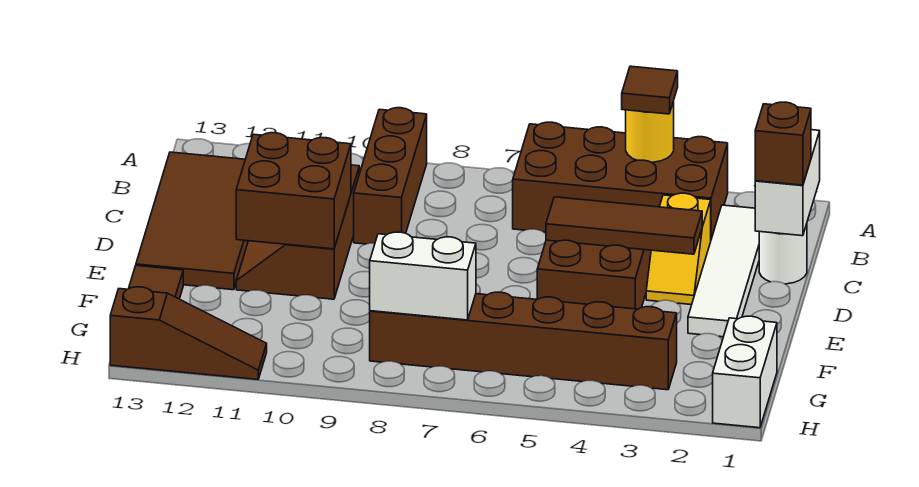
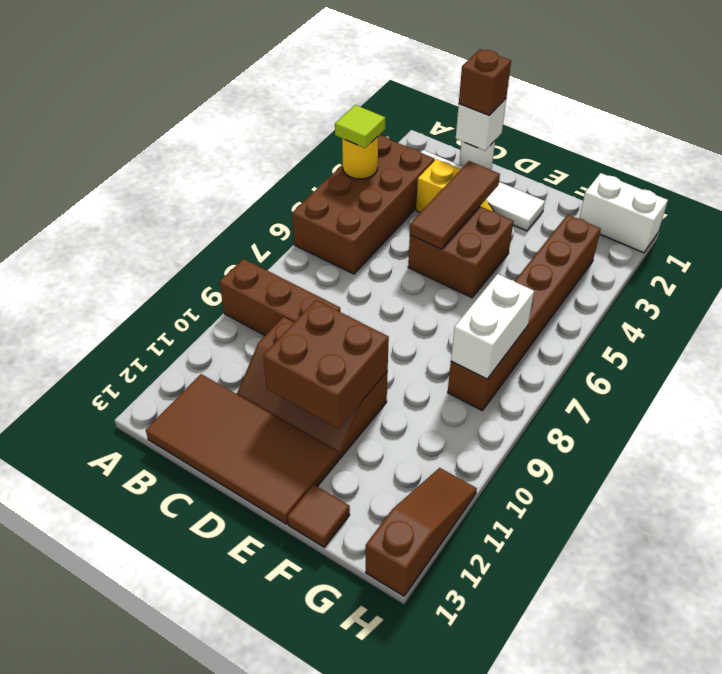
brown tile A4 level 3 -> lime tile A4 level 3
white brick B1:C1 level 2 -> white brick C1 level 2

